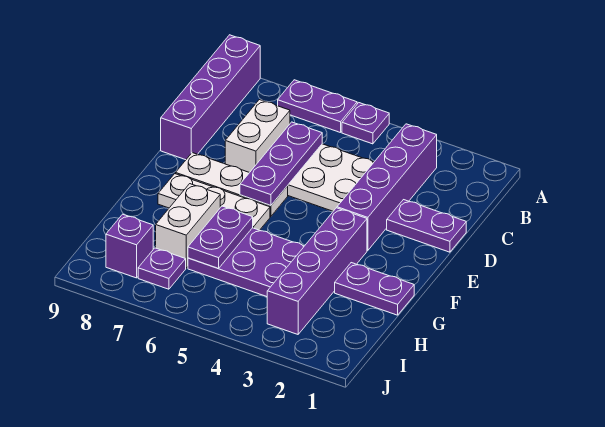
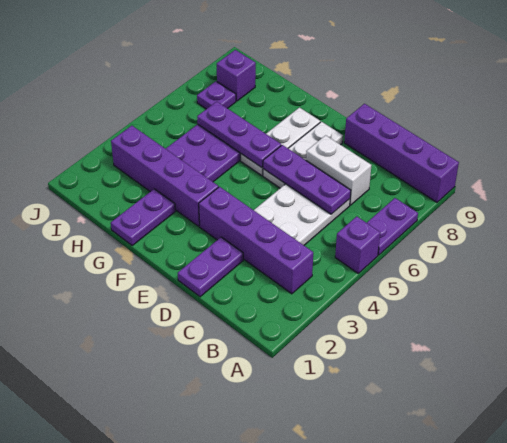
purple plate A5 level 1 -> purple brick A5 level 1
purple plate G6:H6 level 2 -> purple plate F6:H6 level 2
white brick G7:H7 level 1 -> none

